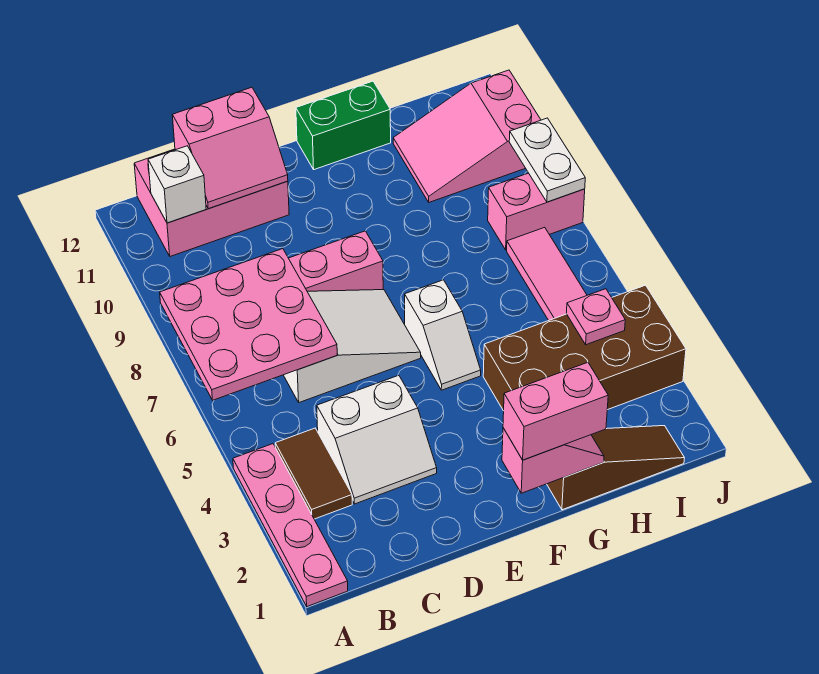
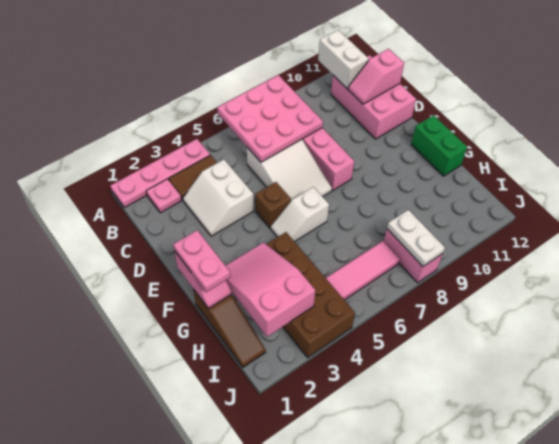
white brick B11 level 2 -> white brick A11:B11 level 2
pink slope C11:D12 level 2 top 12 -> pink slope C11:C12 level 2 top 12
none -> brown brick E5 level 1
pink brick F1:G1 level 3 -> pink plate F1:G1 level 3
pink slope H10:J11 level 1 top J -> pink slope G2:I3 level 2 top I
pink plate I4 level 2 -> pink plate B2 level 1
white plate J8:J9 level 2 -> white plate I8:J8 level 2

